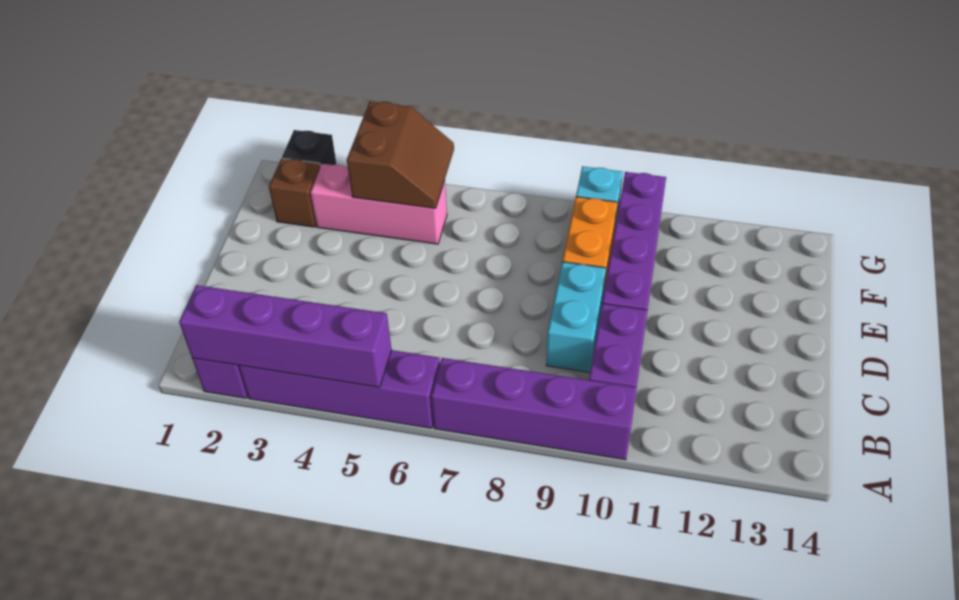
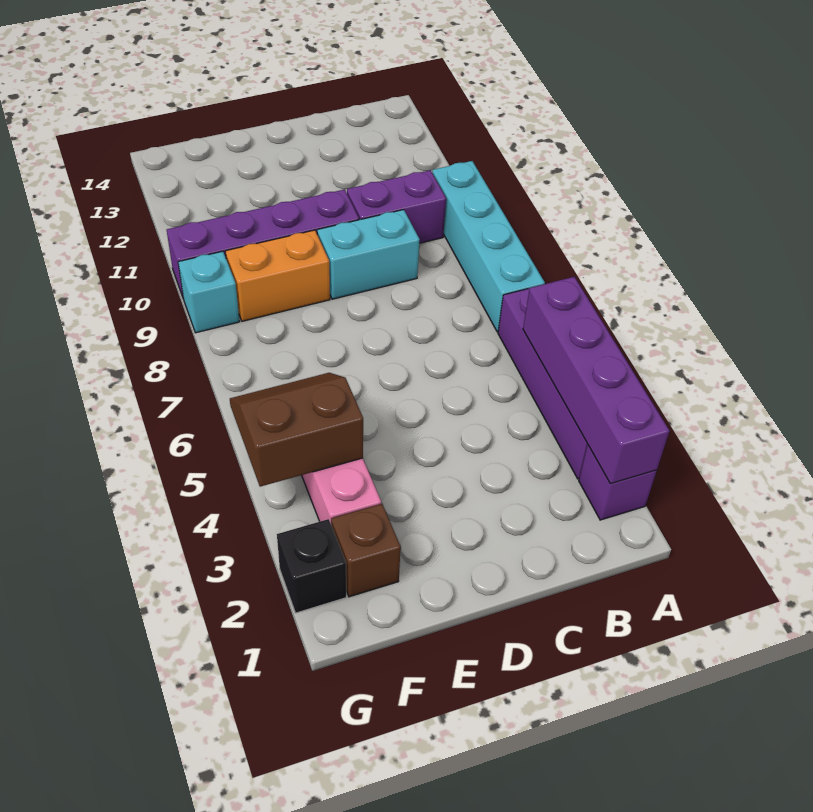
purple brick A7:A10 level 1 -> cyan brick A7:A10 level 1

